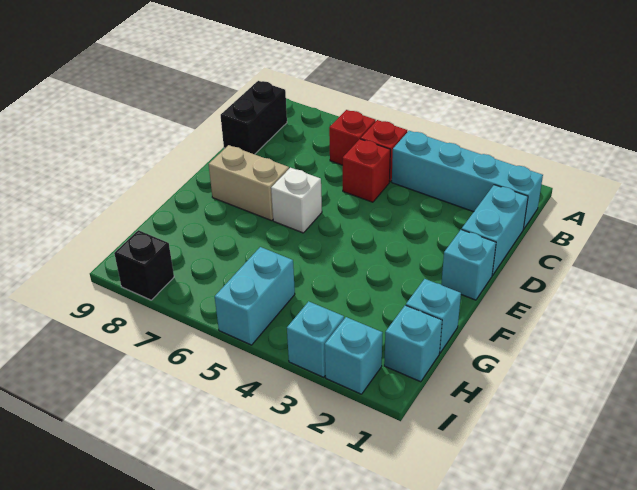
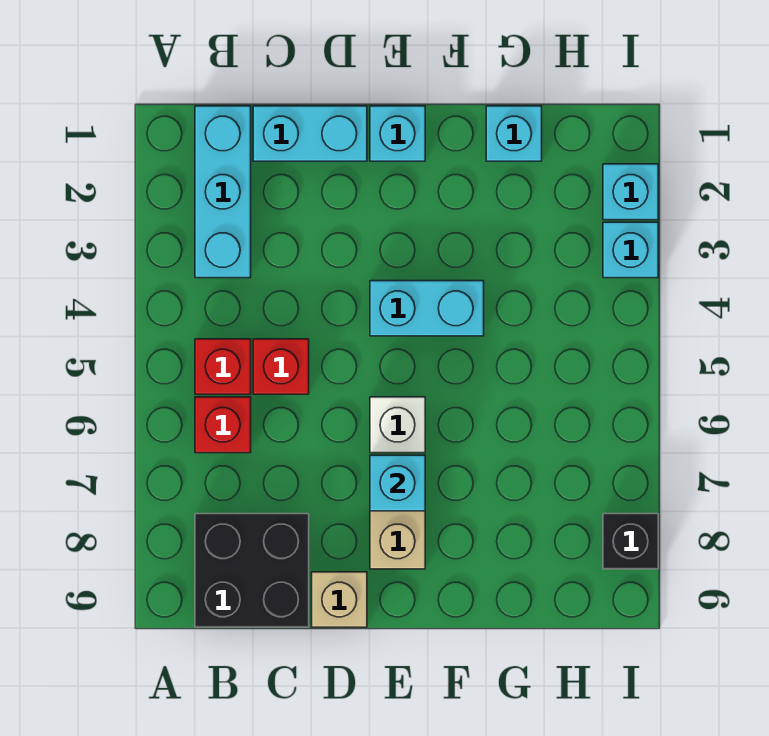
cyan brick B1:B4 level 1 -> cyan brick B1:B3 level 1
black brick B9:C9 level 1 -> black brick B8:C9 level 1
none -> tan brick D9 level 1
cyan brick H1 level 1 -> cyan brick E7 level 2
cyan brick H5:I5 level 1 -> cyan brick E4:F4 level 1

